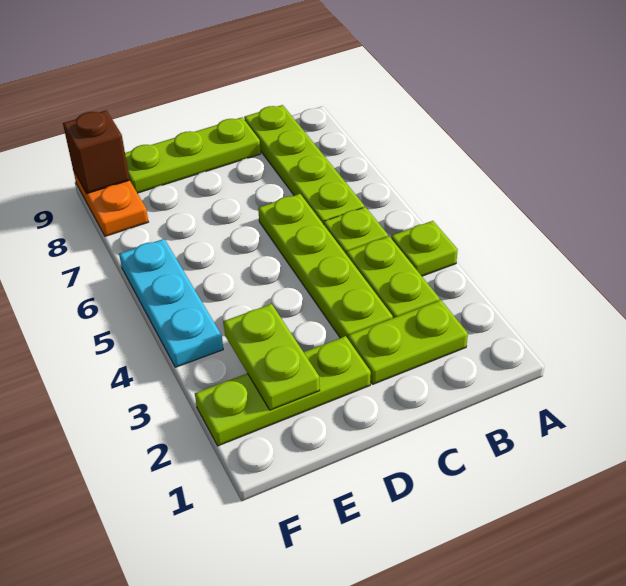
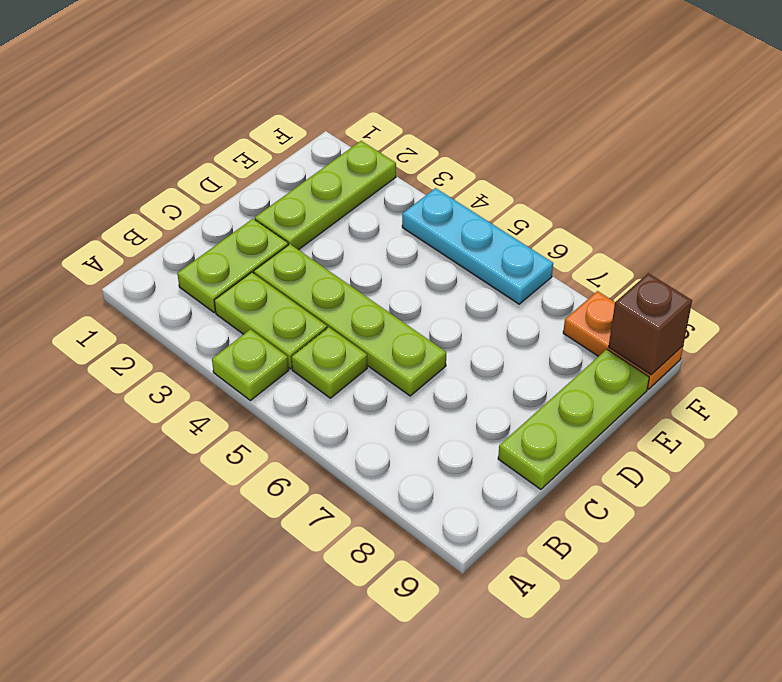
lime plate B6:B9 level 1 -> none
lime plate E2:E3 level 2 -> none

